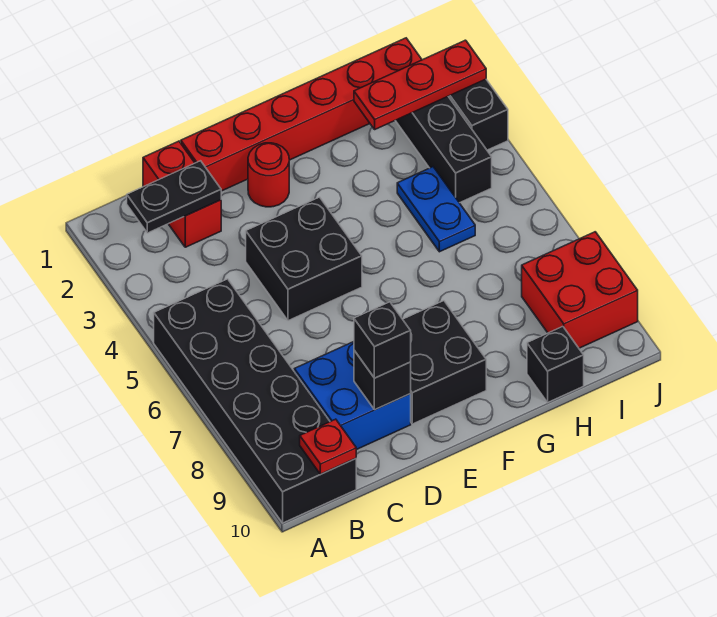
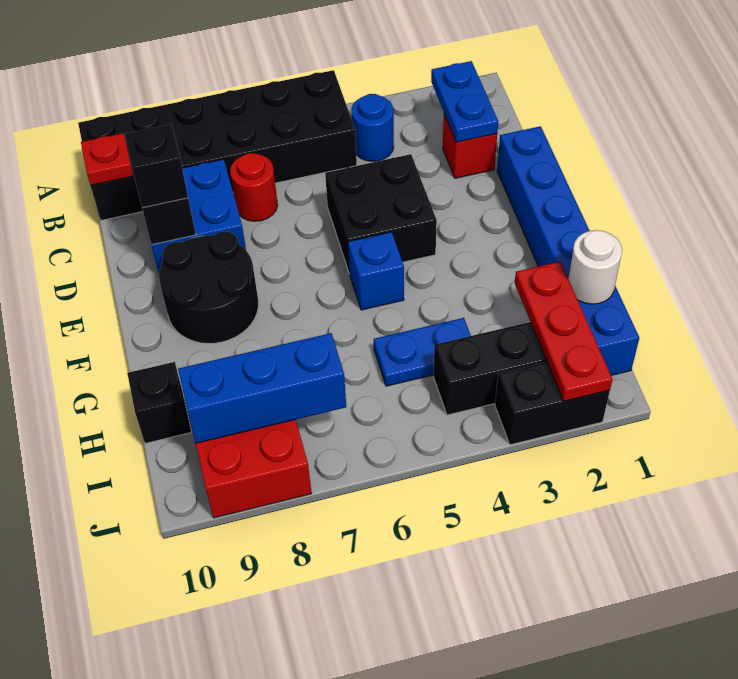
black plate B2:C2 level 2 -> blue plate B2:C2 level 2
none -> blue round brick B4 level 1
red brick C1:C2 level 1 -> red brick C2 level 1
red brick D1:I1 level 1 -> blue brick D1:I1 level 1
red round brick E2 level 1 -> red round brick C7 level 1
black brick E8:F9 level 1 -> black round brick E8:F9 level 1
none -> blue brick F5 level 1
none -> white round brick H1 level 2
none -> blue brick I7:I9 level 2

